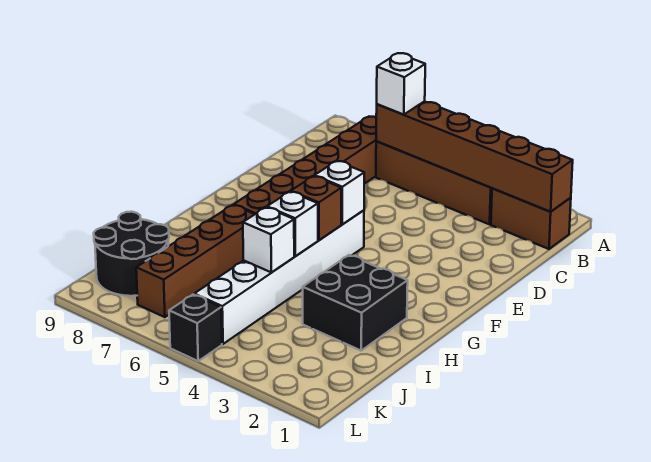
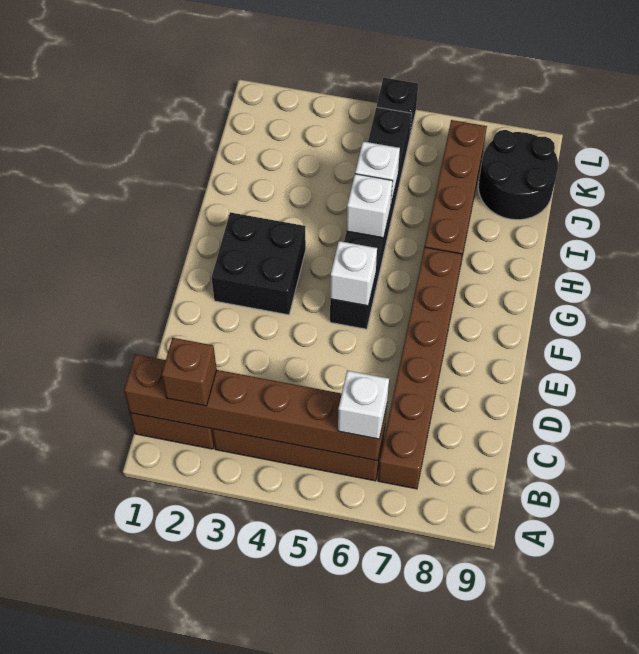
white brick F5:K5 level 1 -> black brick F5:K5 level 1
brown brick G5 level 2 -> brown brick B2 level 3
black brick H2:I3 level 1 -> black brick F2:G3 level 1

